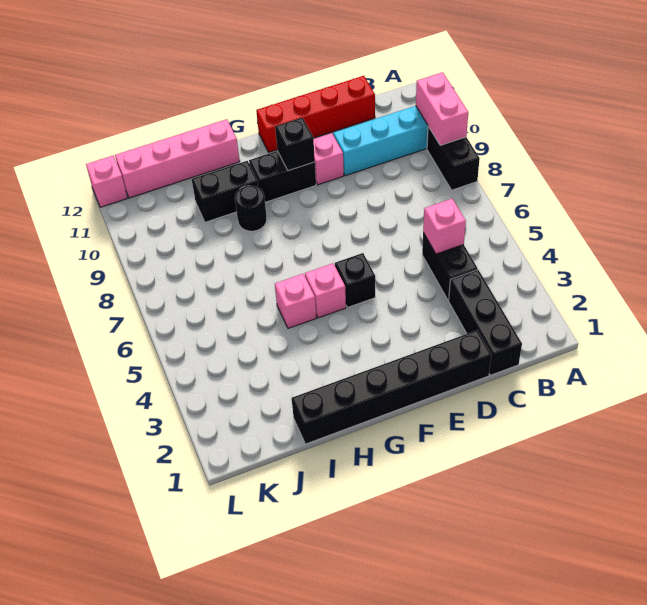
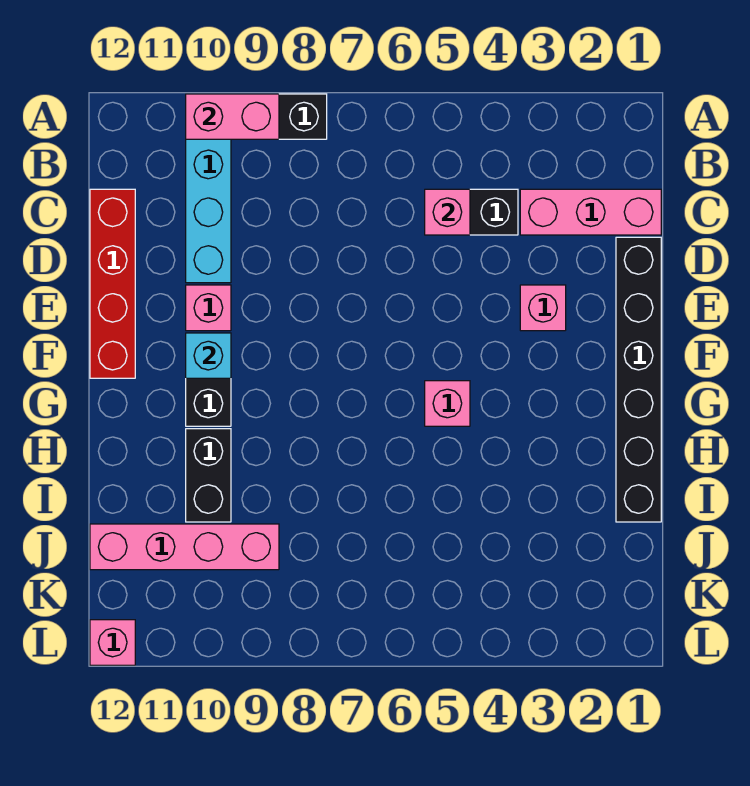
black brick C1:C3 level 1 -> pink brick C1:C3 level 1
black brick F5 level 1 -> none
black brick F10 level 2 -> cyan brick F10 level 2
pink brick H5 level 1 -> pink brick E3 level 1
black round brick H9 level 1 -> none
pink brick H12:K12 level 1 -> pink brick J9:J12 level 1

